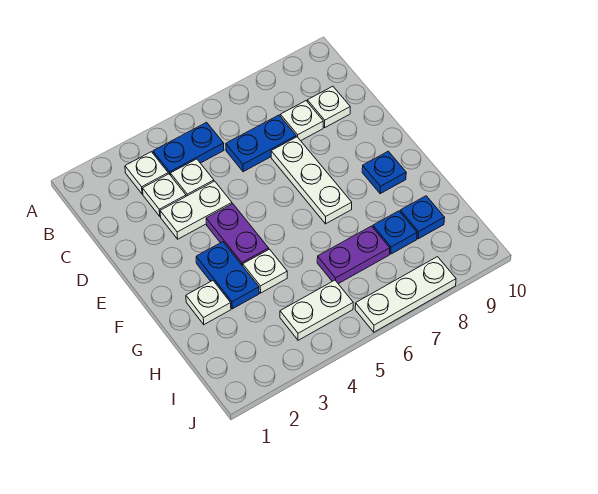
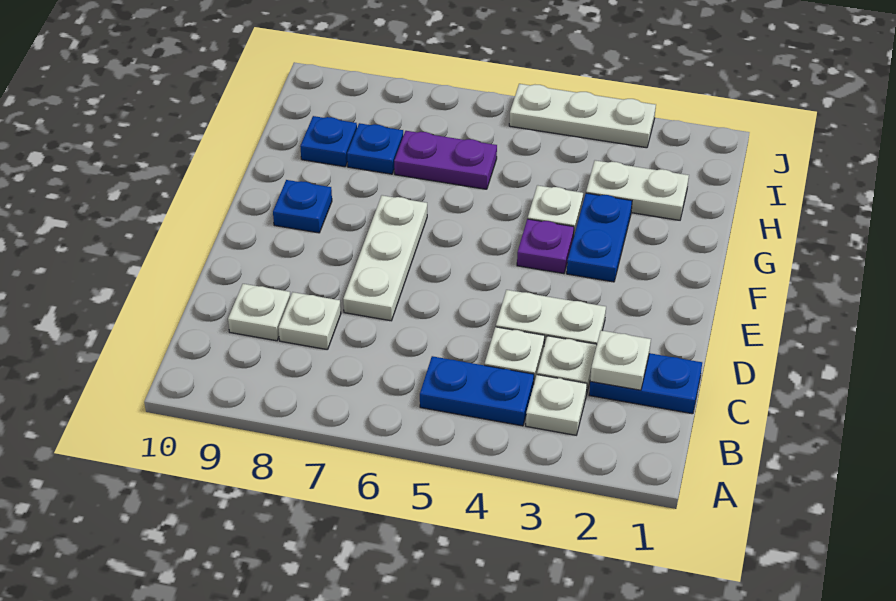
blue plate C6:C7 level 1 -> blue plate C1:C2 level 1
purple plate E4:F4 level 1 -> purple plate F4 level 1
white plate G2 level 1 -> white plate C2 level 2
white plate I4:I5 level 1 -> white plate H2:H3 level 1
white plate J6:J8 level 1 -> white plate J3:J5 level 1

